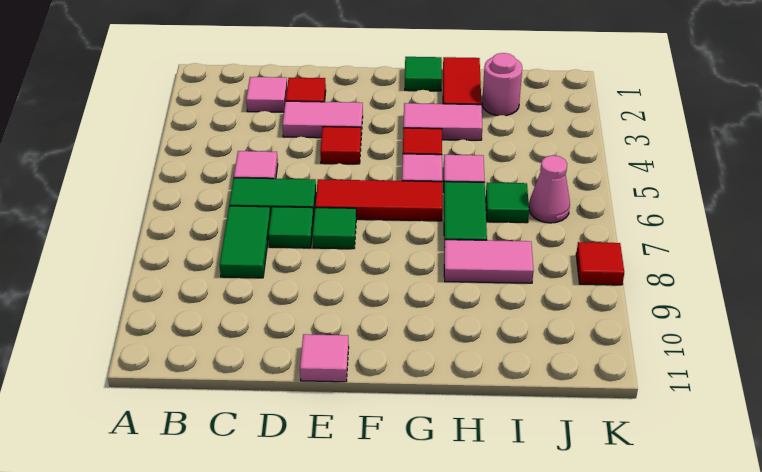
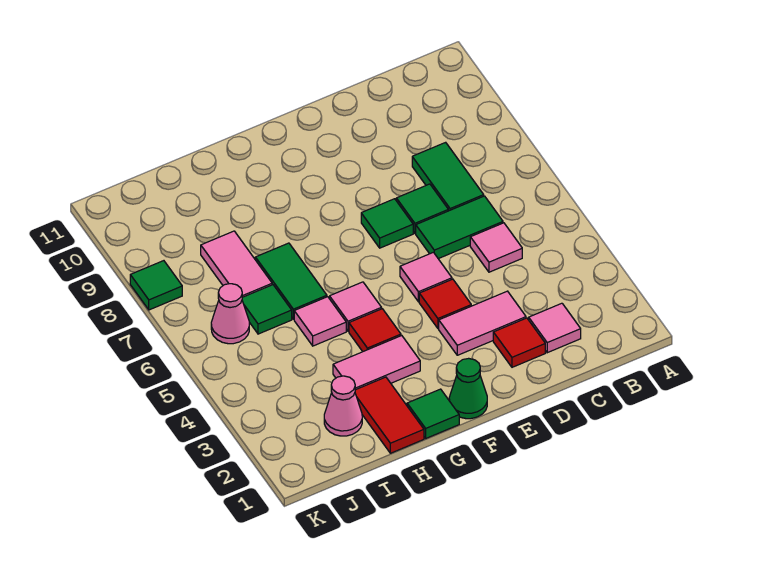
red tile E6:G6 level 1 -> none
pink tile E11 level 1 -> pink tile E5 level 1
none -> green cone F1 level 1
pink tile H8:I8 level 1 -> pink tile I7:I8 level 1
pink round brick I2 level 1 -> pink cone I2 level 1
red tile K8 level 1 -> green tile K8 level 1

